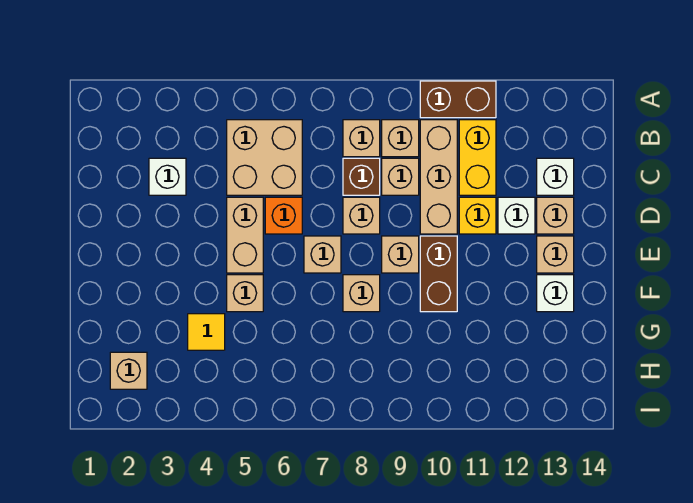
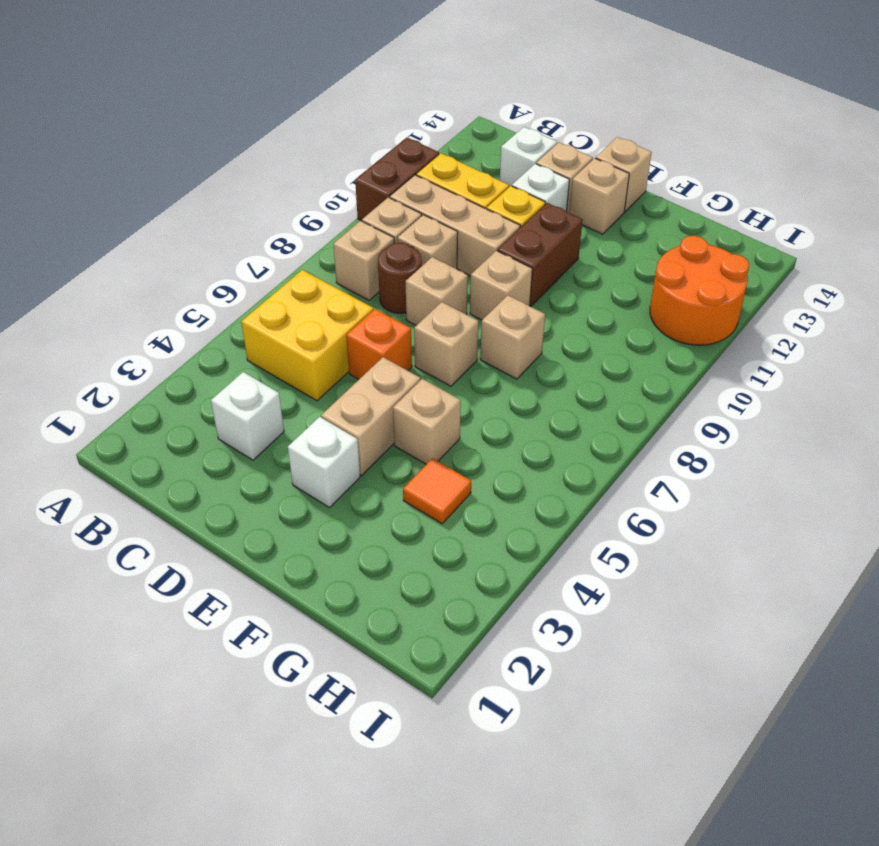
tan brick B5:C6 level 1 -> yellow brick B5:C6 level 1
brown brick C8 level 1 -> brown round brick C8 level 1
tan brick D5:E5 level 1 -> tan brick E4:E5 level 1
brown brick E10:F10 level 1 -> brown brick E10:E11 level 1
white brick F13 level 1 -> white brick E3 level 1
yellow tile G4 level 1 -> orange tile G4 level 1
tan brick H2 level 1 -> tan brick E14 level 1
none -> orange round brick H11:I12 level 1

